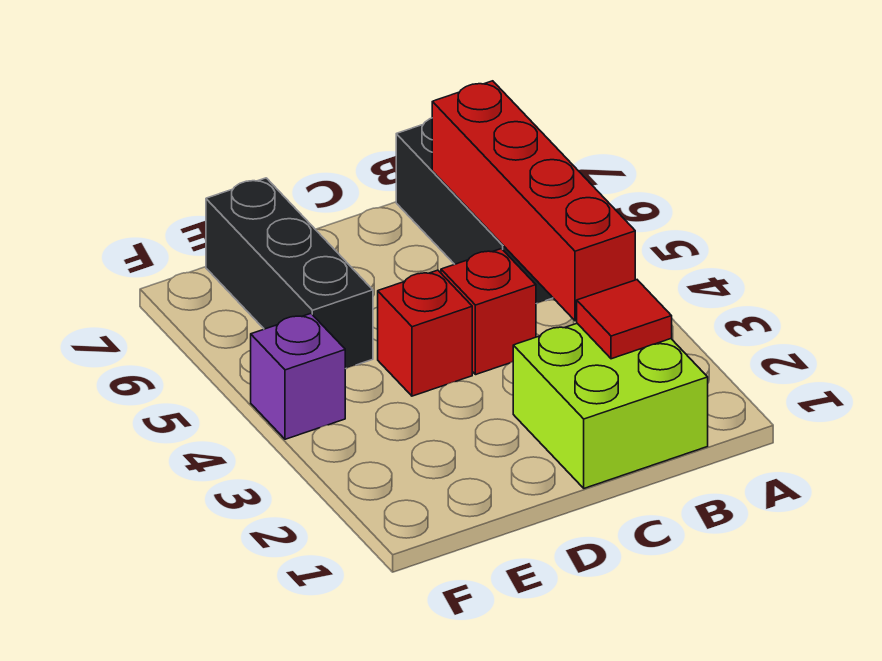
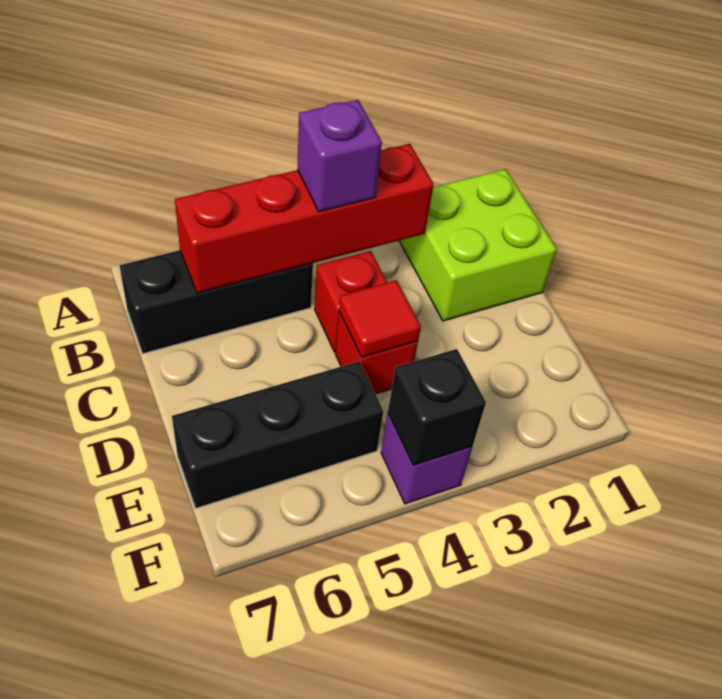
red tile B2 level 2 -> red tile D4 level 2
none -> purple brick B4 level 3
none -> black brick F4 level 2

